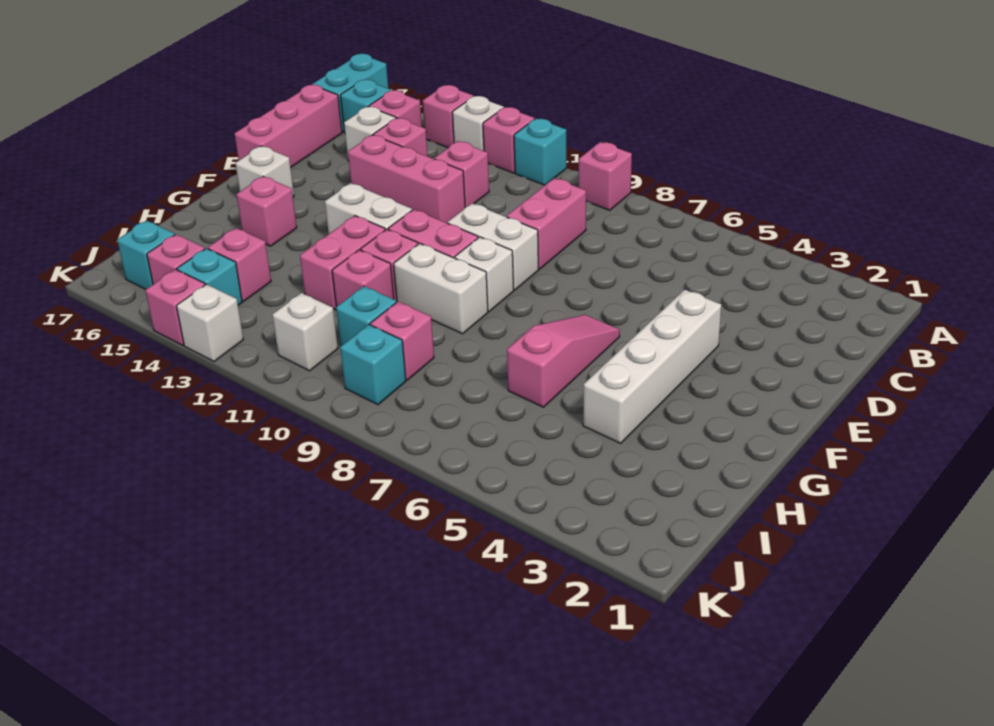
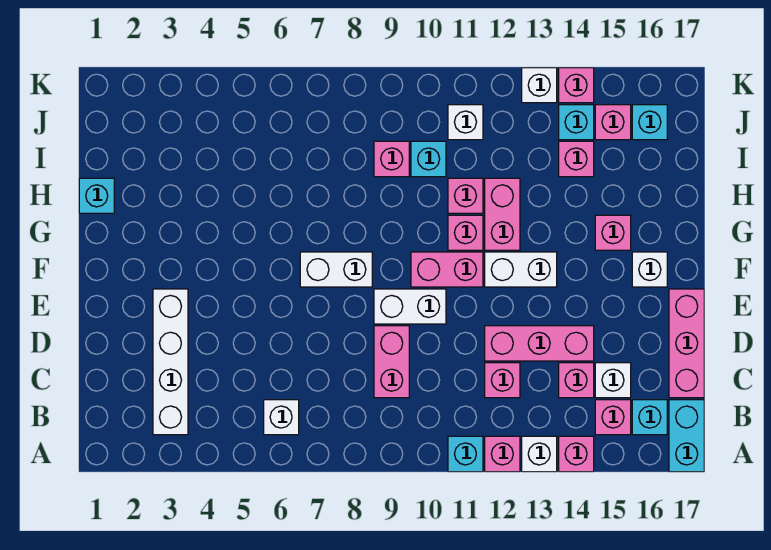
pink brick A9 level 1 -> none
white brick E4:H4 level 1 -> white brick B3:E3 level 1
pink slope F6:H6 level 1 top H -> none
white brick F9 level 1 -> white brick B6 level 1
white brick G9:G10 level 1 -> white brick F7:F8 level 1
cyan brick J9 level 1 -> cyan brick H1 level 1

